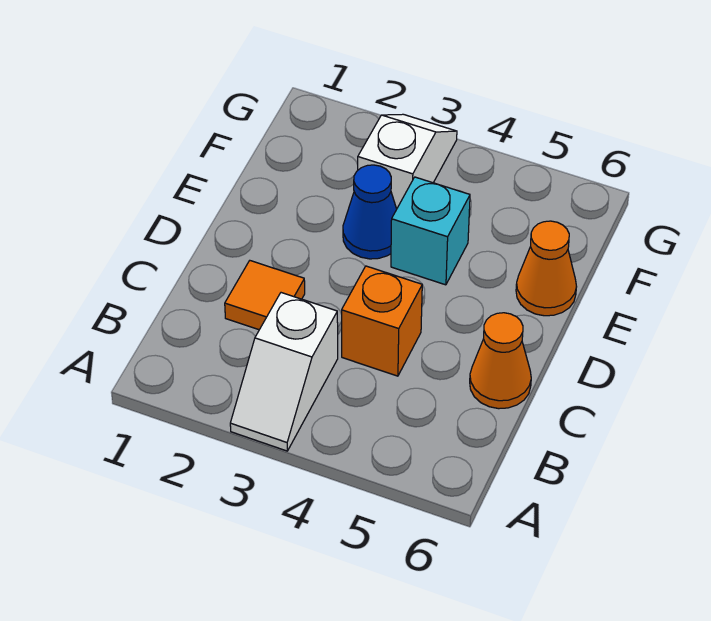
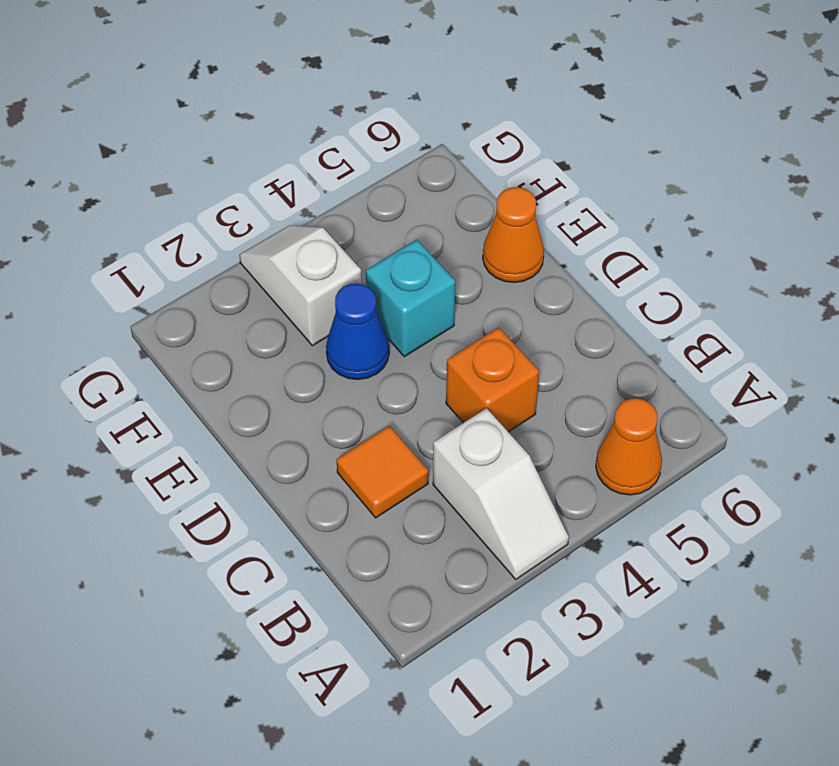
orange cone C6 level 1 -> orange cone A5 level 1

